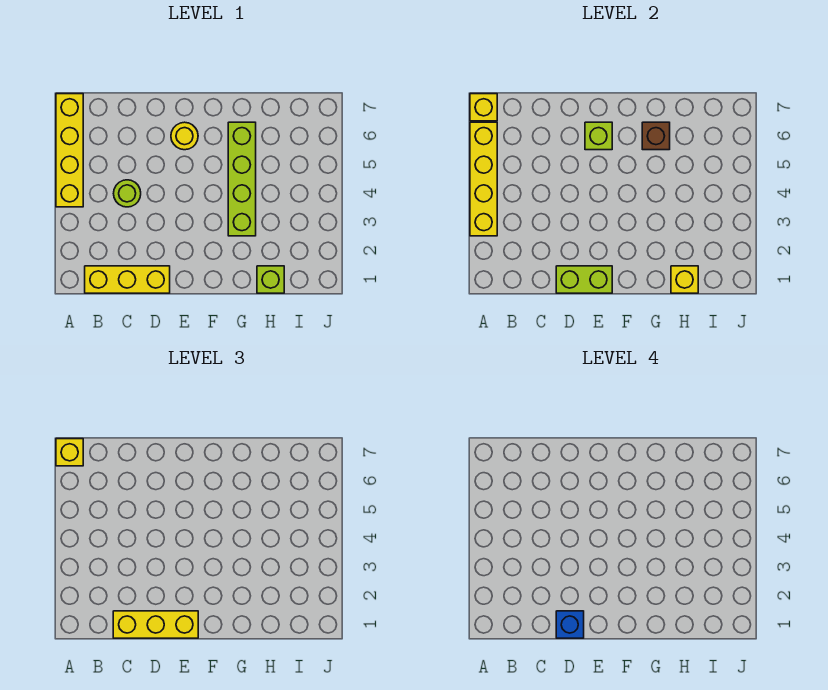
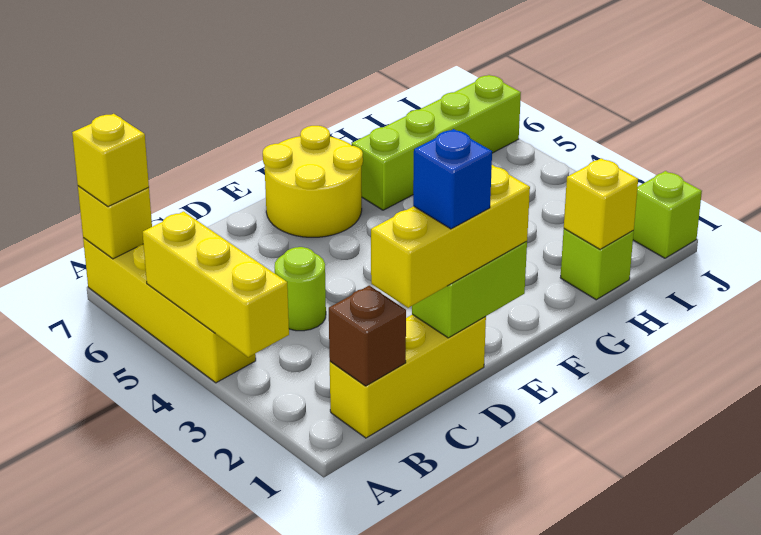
yellow brick A3:A6 level 2 -> yellow brick A3:A5 level 2
yellow round brick E6 level 1 -> yellow round brick E6:F7 level 1
lime brick E6 level 2 -> lime brick J1 level 1
lime brick G3:G6 level 1 -> lime brick G6:J6 level 1
brown brick G6 level 2 -> brown brick B1 level 2

